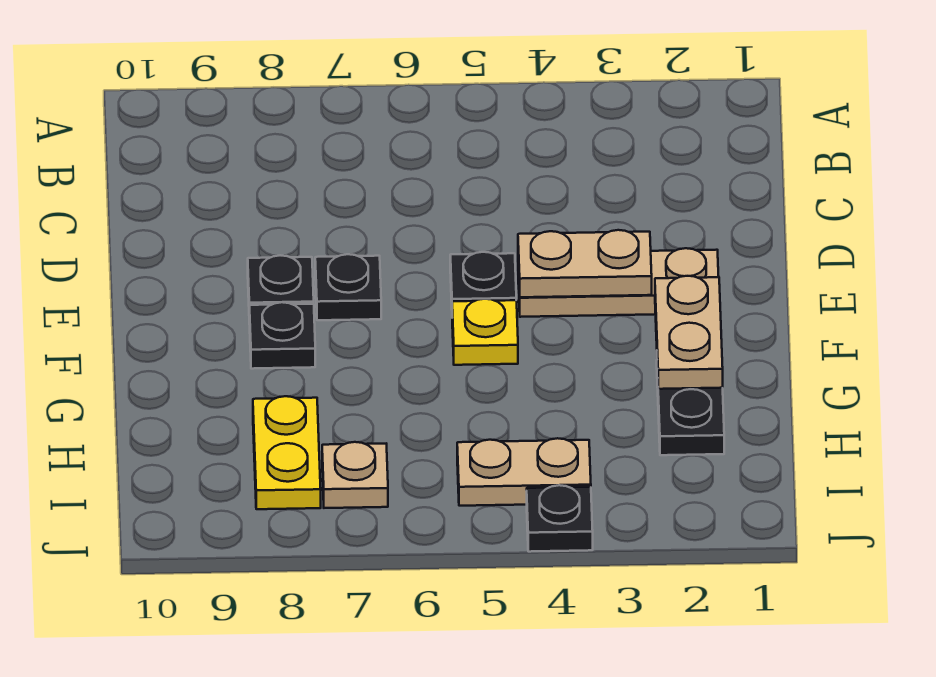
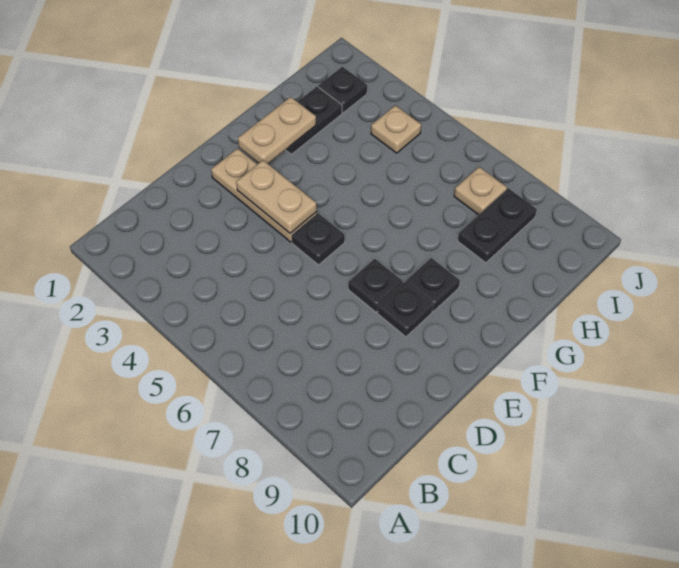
yellow plate F5 level 1 -> none
yellow plate H8:I8 level 1 -> black plate H8:I8 level 1
tan plate I4:I5 level 1 -> tan plate I4 level 1
black plate J4 level 1 -> black plate I2 level 1

